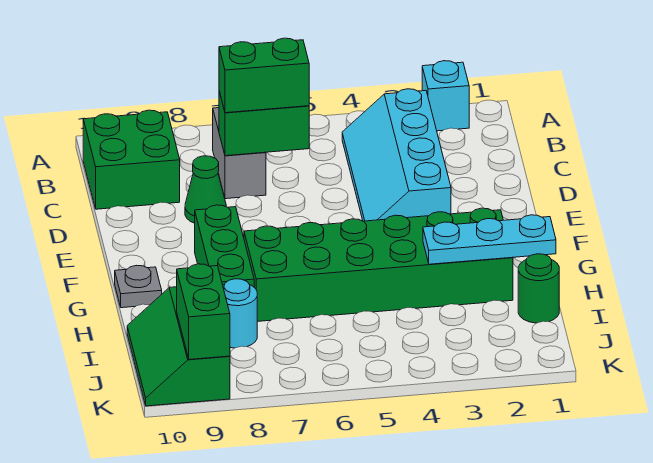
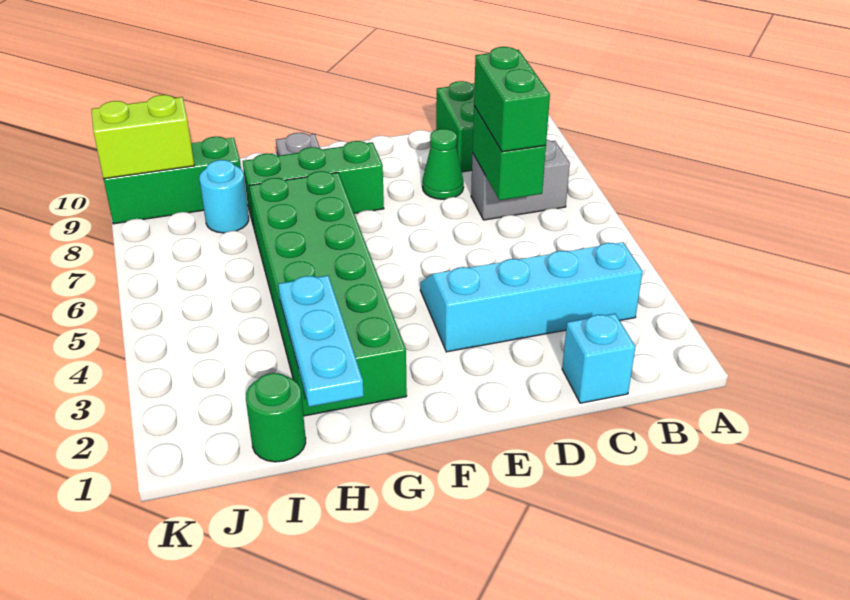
cyan brick A2 level 1 -> cyan brick C1 level 1
green brick J9:K9 level 2 -> lime brick J9:K9 level 2

